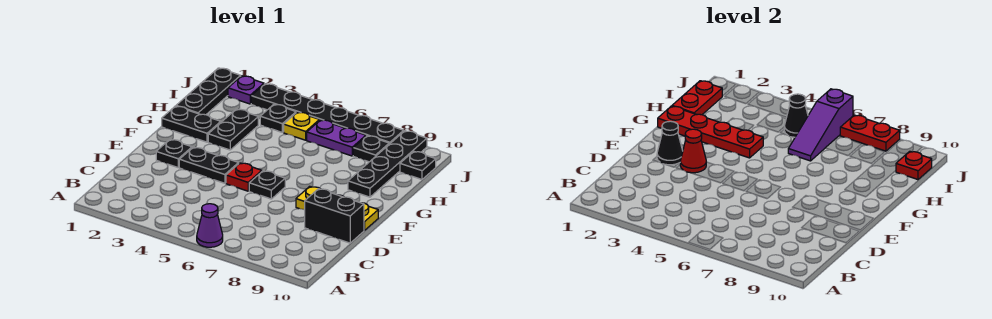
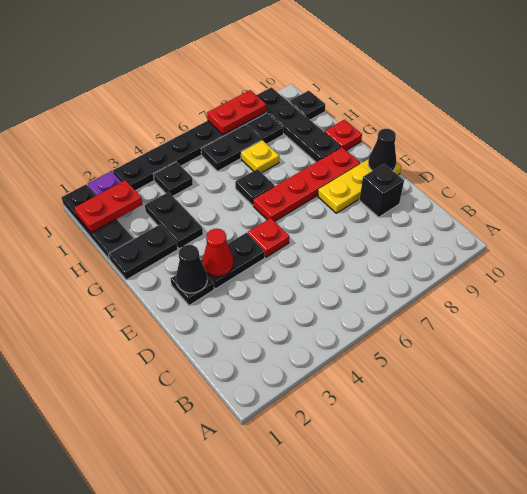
purple cone A6 level 1 -> none
black brick D9:D10 level 1 -> black brick D9 level 1
black plate E6 level 1 -> black plate G6 level 1
red plate G1:G4 level 2 -> red plate F6:F9 level 1
red plate H1:I1 level 2 -> red plate I1:I2 level 2
purple slope H6:J6 level 2 top J -> none
yellow plate I5 level 1 -> yellow plate H7 level 1
black cone I5 level 2 -> black cone E10 level 2
purple plate I6:I7 level 1 -> black plate I6:I7 level 1
red plate I10 level 2 -> red plate G10 level 1

